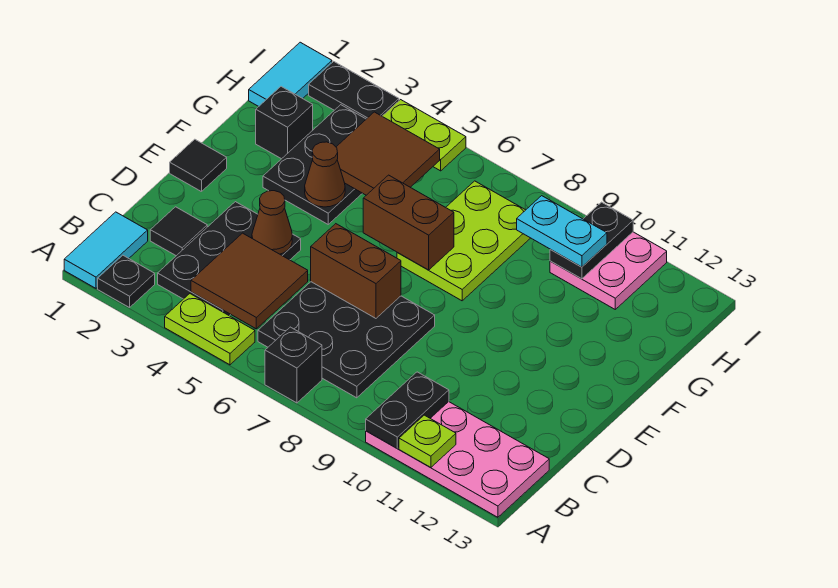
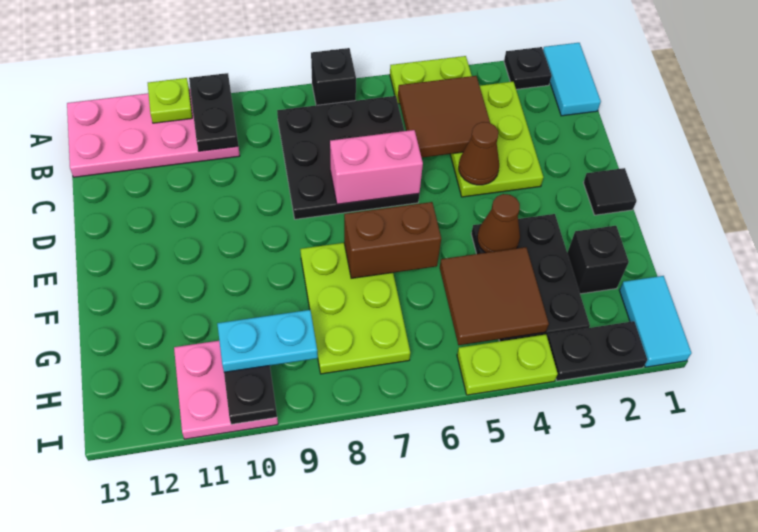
black plate B3:D4 level 1 -> lime plate B3:D4 level 1
black tile C2 level 1 -> none
brown brick D6:D7 level 2 -> pink brick D6:D7 level 2

